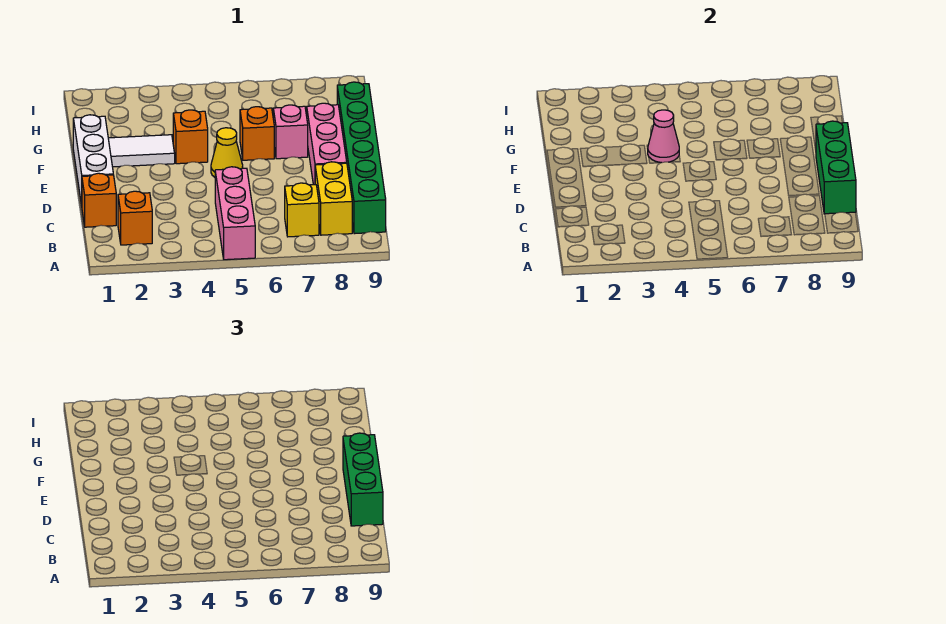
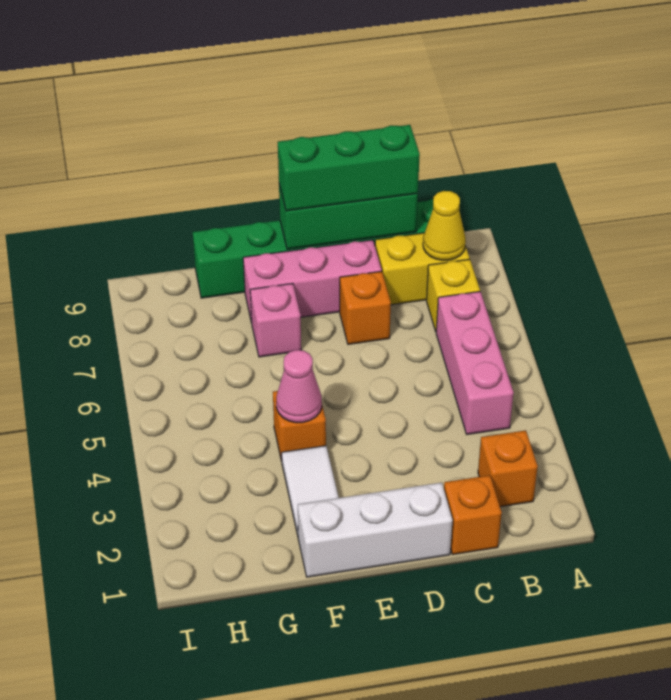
pink brick A5:C5 level 1 -> pink brick B4:B6 level 1
yellow cone E5 level 1 -> yellow cone B8 level 2
orange brick F6 level 1 -> orange brick D7 level 1

